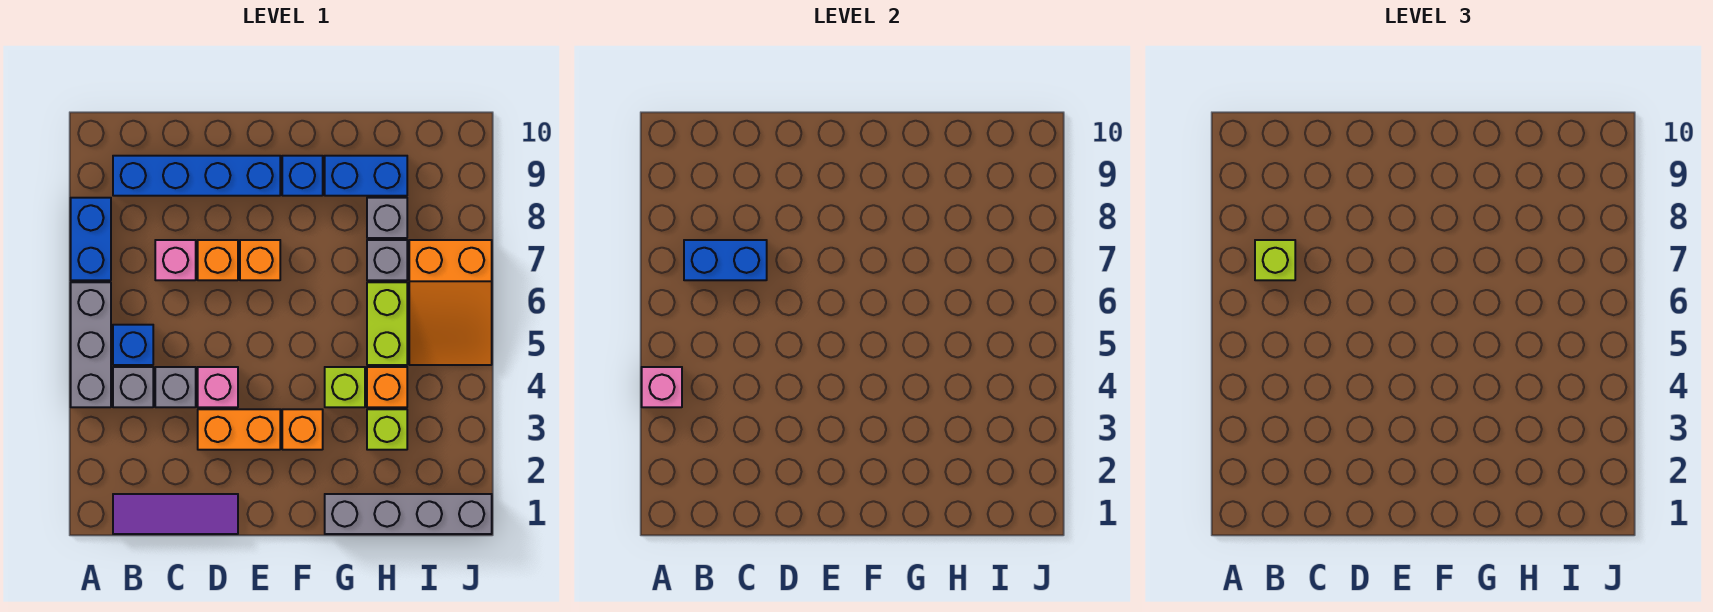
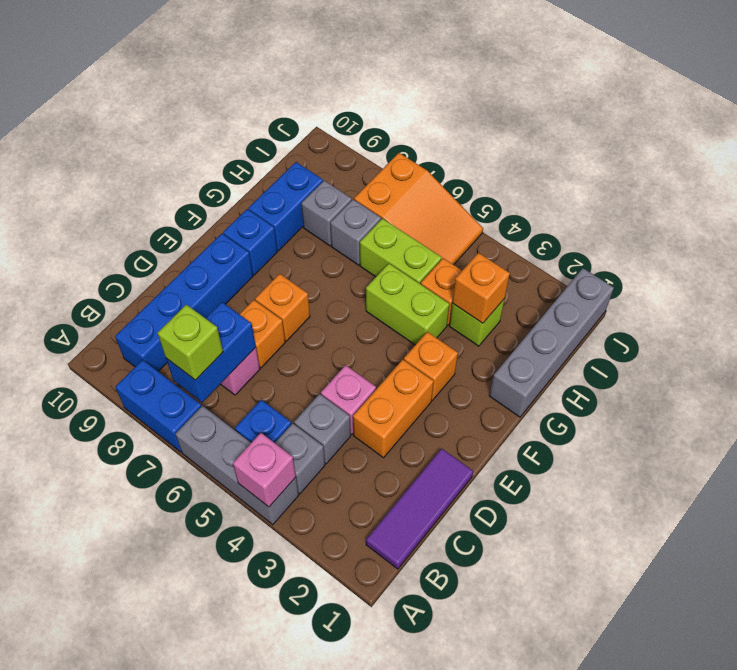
lime brick G4 level 1 -> lime brick G4:G5 level 1
none -> orange brick H3 level 2

